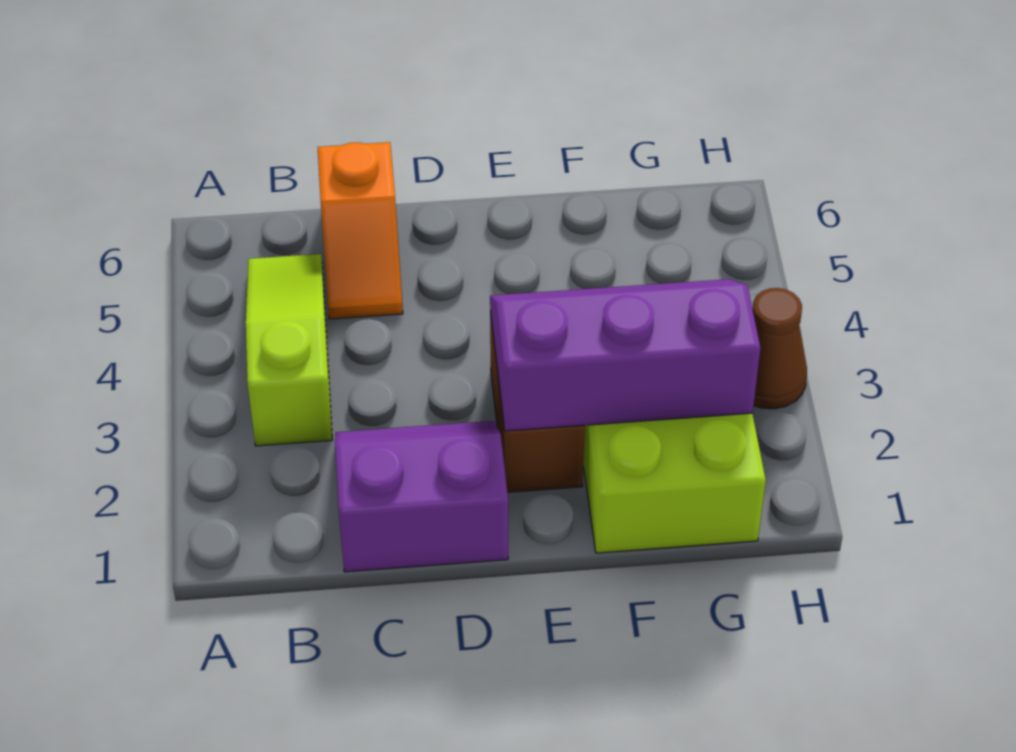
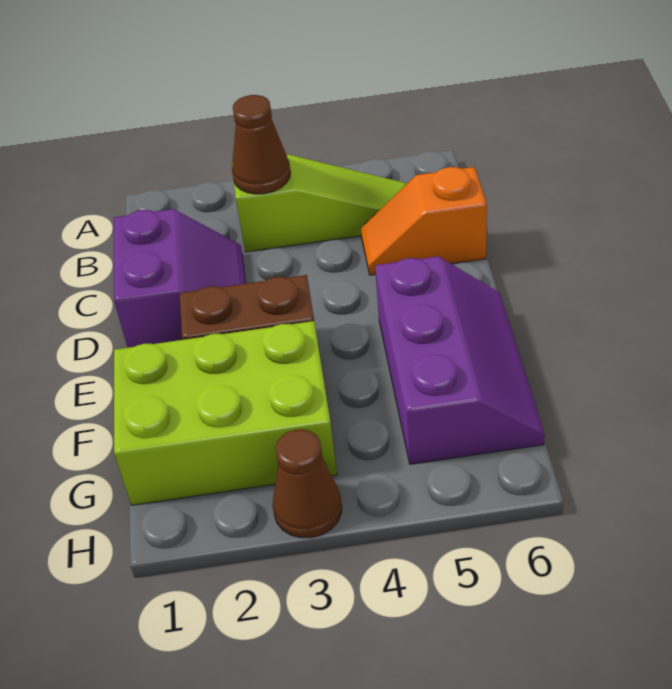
none -> brown cone B3 level 2
purple slope E2:G3 level 2 top 2 -> purple slope E5:G6 level 1 top 5

